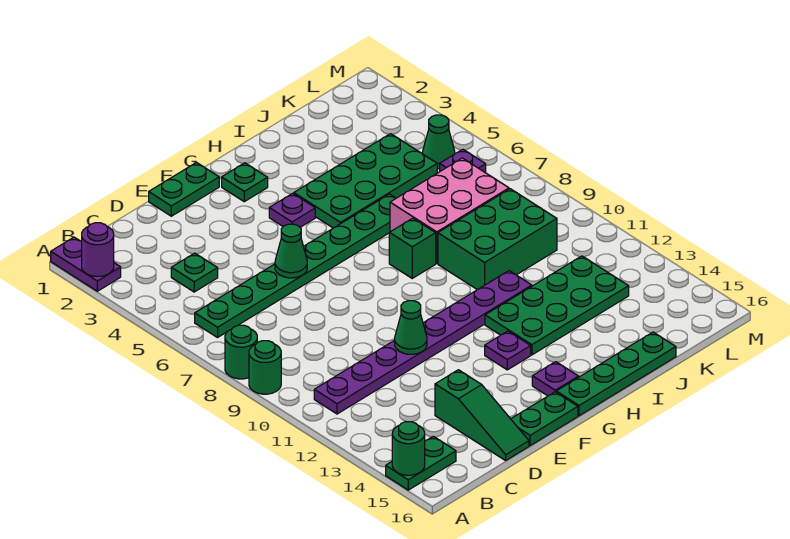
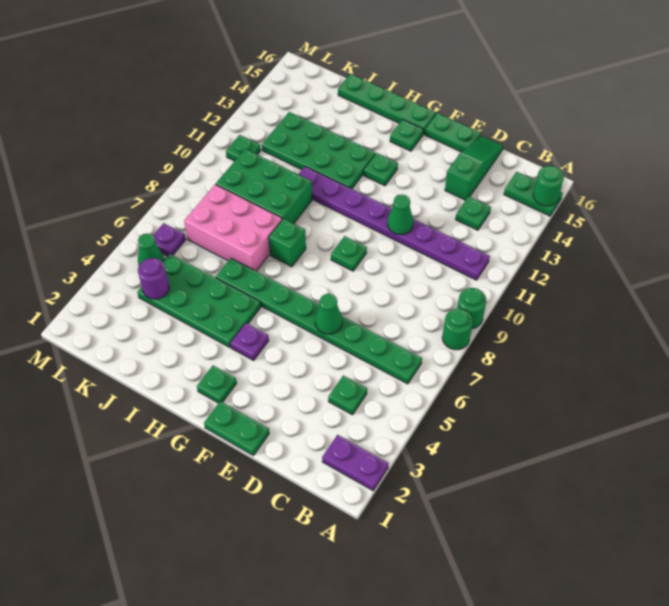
purple plate A1:A2 level 1 -> purple plate A2:B2 level 1
purple round brick A2 level 2 -> purple round brick K4 level 2
none -> green plate C13 level 1
none -> green plate F9 level 1
purple plate G13 level 1 -> green plate G13 level 1
purple plate G15 level 1 -> green plate G15 level 1
none -> green plate L11 level 1

